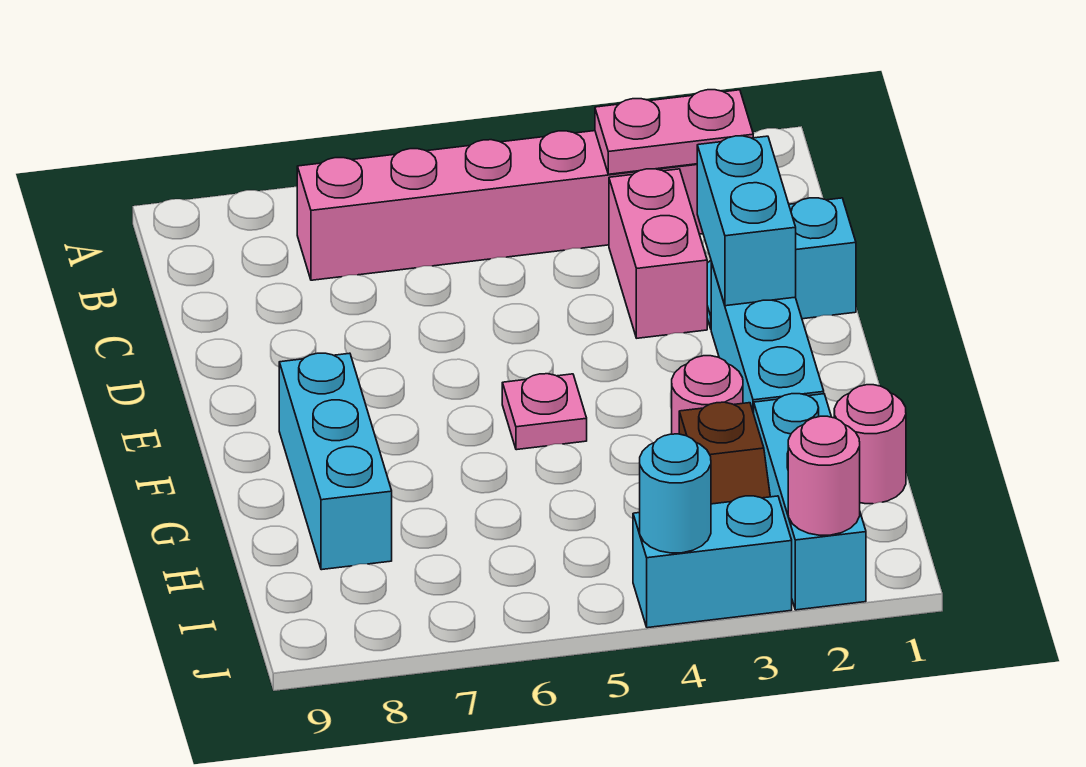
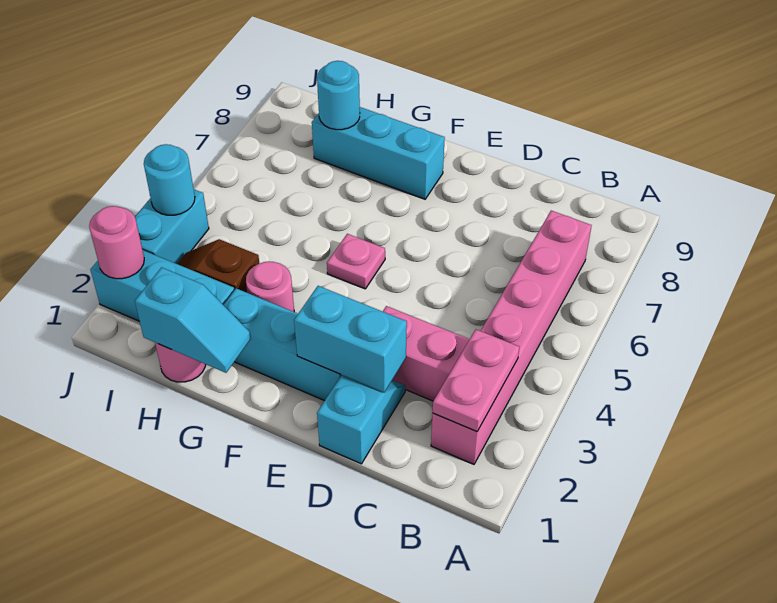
none -> cyan slope G1:H1 level 2 top H
none -> cyan round brick H8 level 2

